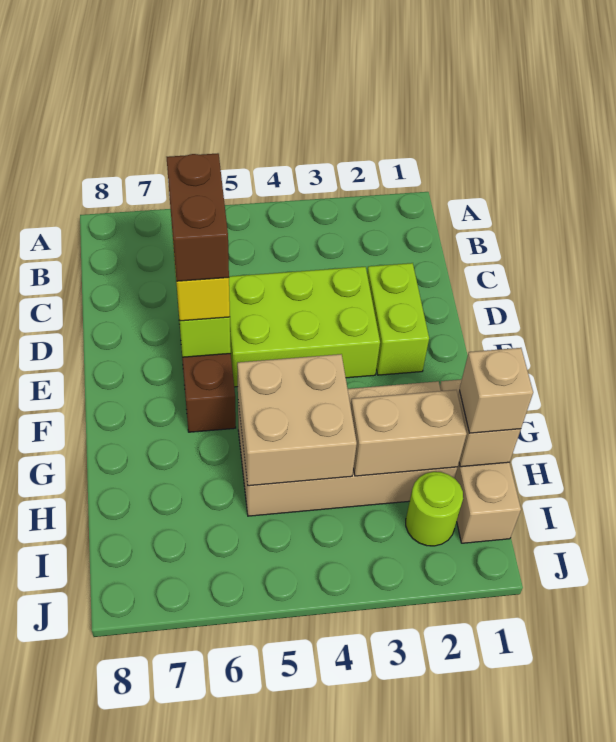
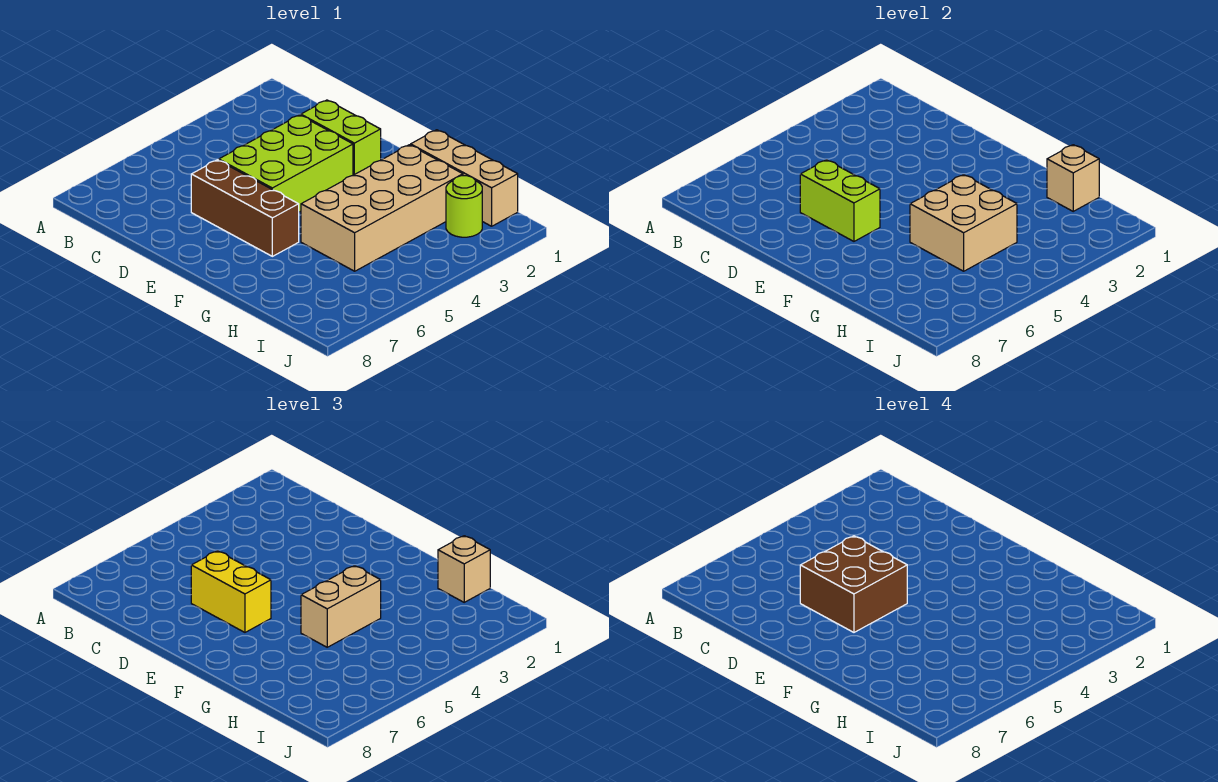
brown brick D6:E6 level 4 -> brown brick D5:E6 level 4
tan brick H2:H3 level 2 -> tan brick G4:G5 level 3

